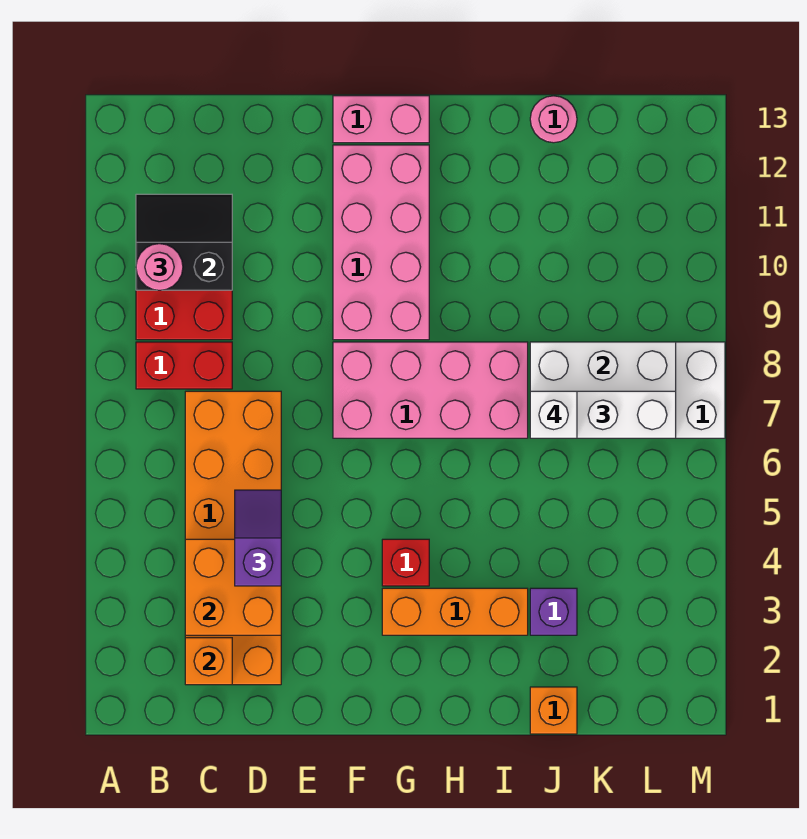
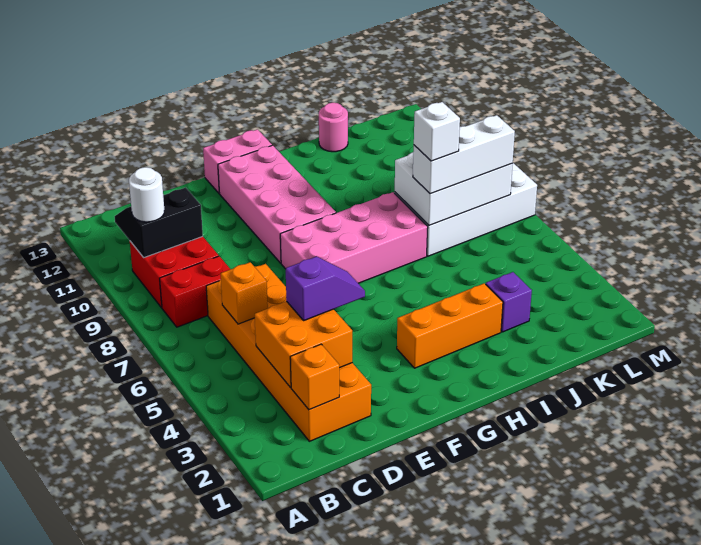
pink round brick B10 level 3 -> white round brick B10 level 3
purple slope D4:D5 level 3 top 4 -> purple slope D4:E4 level 3 top D
red brick G4 level 1 -> none
orange brick J1 level 1 -> orange brick C6 level 2

